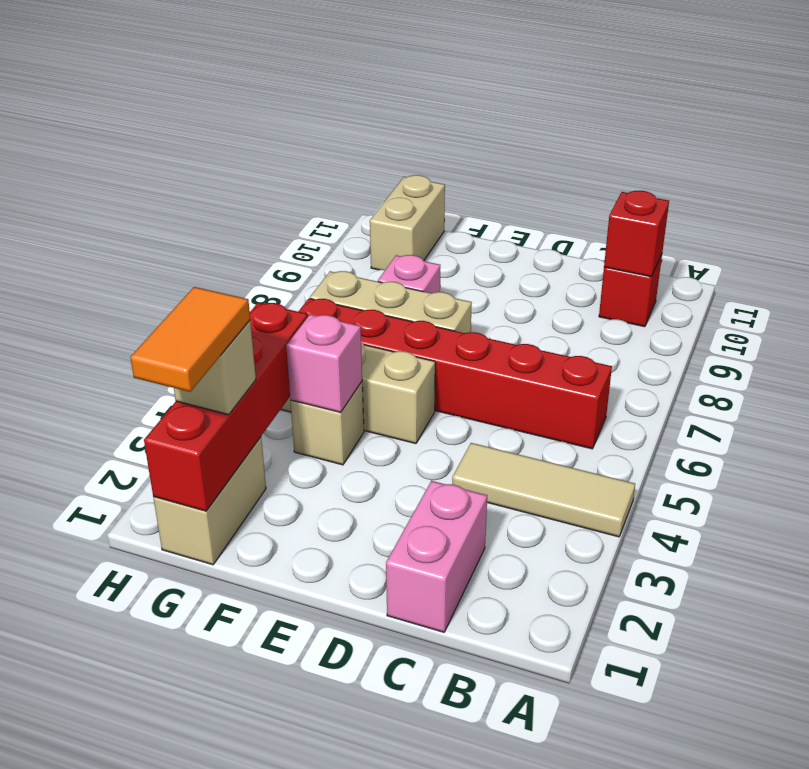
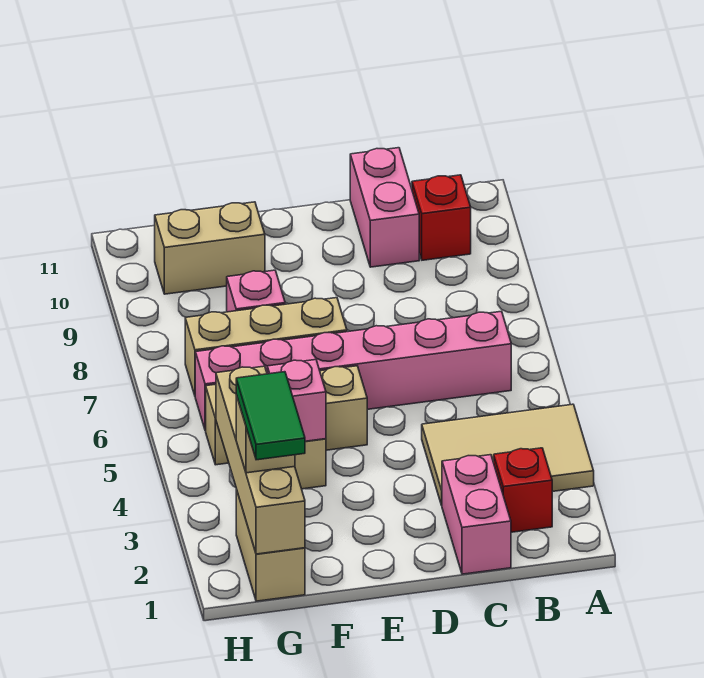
tan tile A4:C4 level 1 -> tan tile A3:C4 level 1
red brick B6:G6 level 1 -> pink brick B6:G6 level 1
red brick B10 level 2 -> red brick B2 level 1
none -> pink brick C10:C11 level 1
red brick G1:G4 level 2 -> tan brick G1:G4 level 2
orange tile G1:G2 level 4 -> green tile G1:G2 level 4
tan brick G10:G11 level 1 -> tan brick F10:G10 level 1

